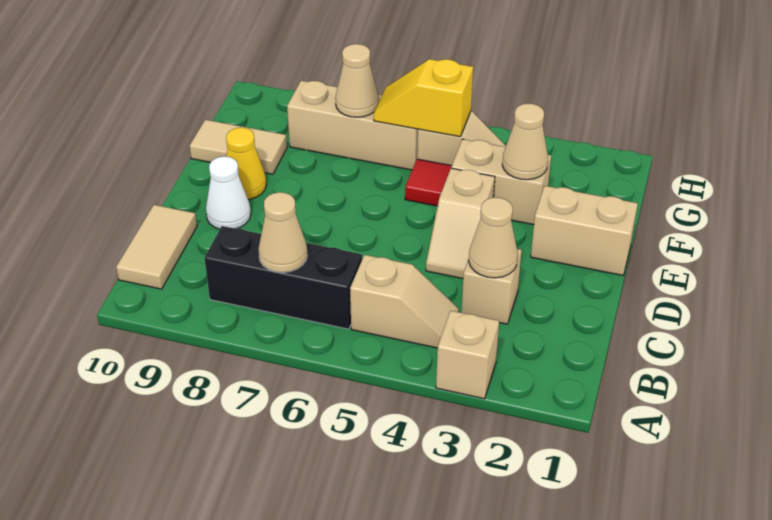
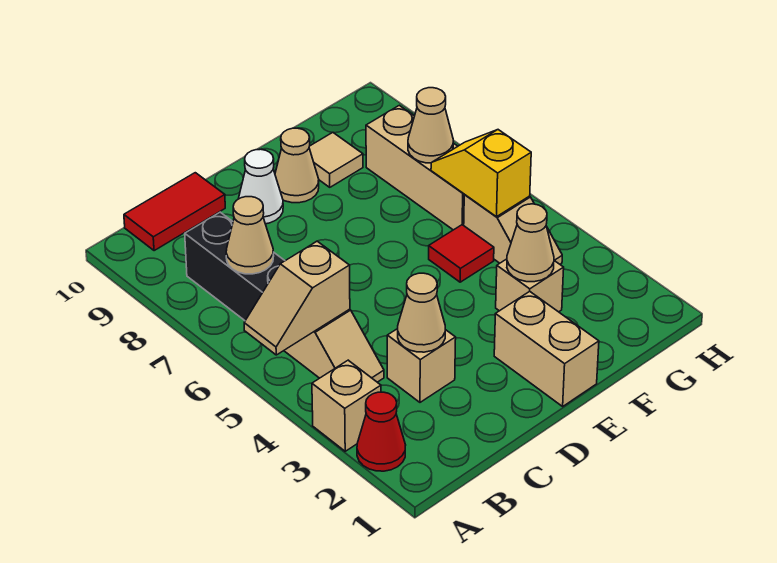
none -> red cone A2 level 1
tan tile B10:C10 level 1 -> red tile B10:C10 level 1
tan slope D4:E4 level 1 top E -> tan slope A5:B5 level 2 top B
yellow cone E9 level 1 -> tan cone E9 level 1
tan brick F3:F4 level 1 -> tan brick F3 level 1
tan tile F9:F10 level 1 -> tan tile F9 level 1

